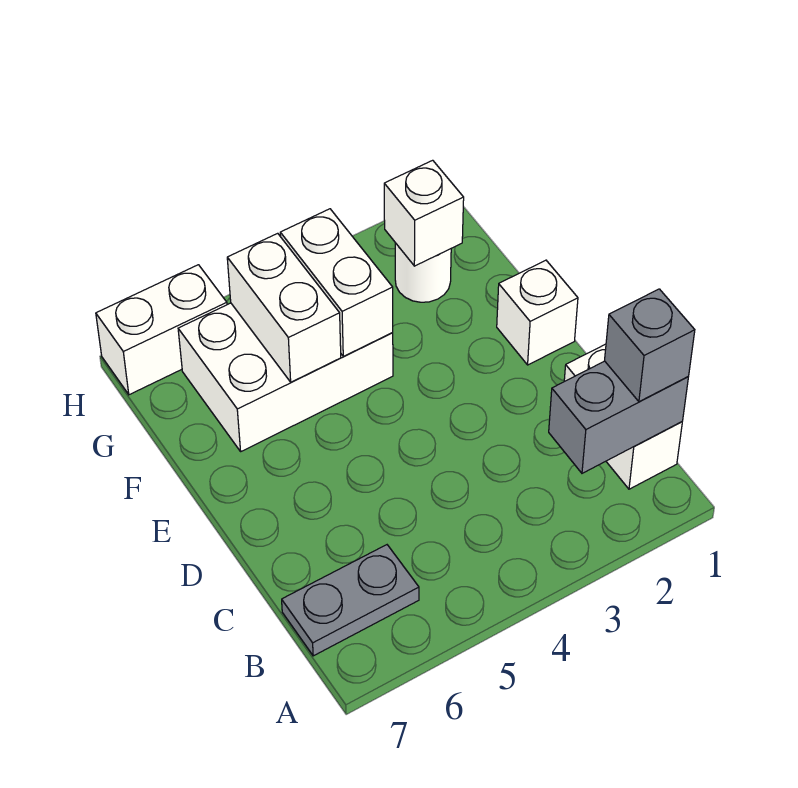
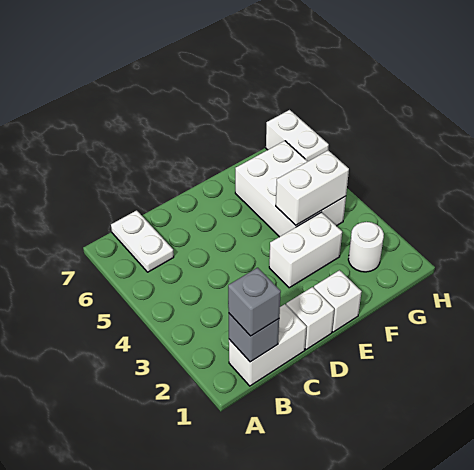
grey brick B1:B2 level 2 -> grey brick B1 level 2
grey plate B6:B7 level 1 -> white plate B6:B7 level 1
white brick F5:G5 level 2 -> white brick E3:F3 level 1
white brick G2 level 2 -> white brick D1 level 1

